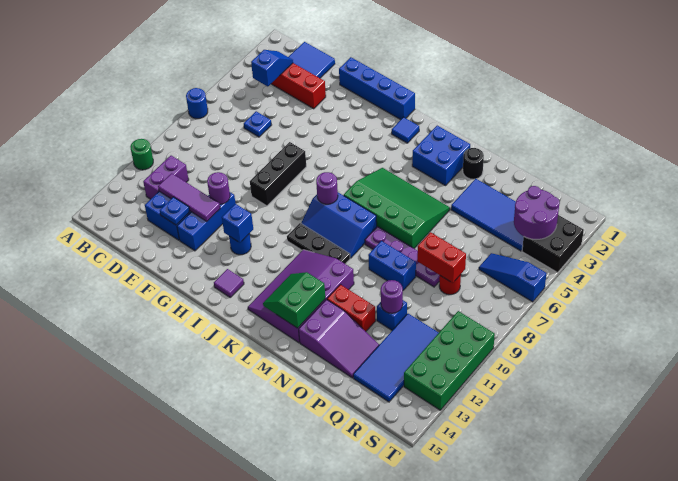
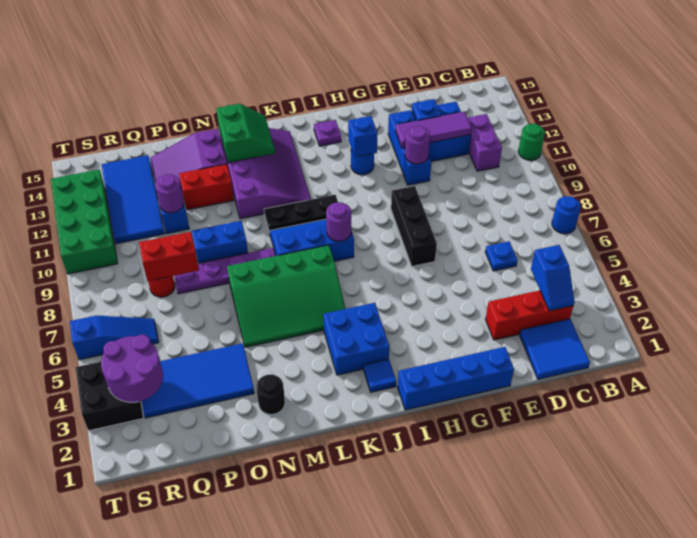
purple tile I14 level 1 -> purple plate I14 level 1
blue brick L2:M3 level 1 -> blue brick J3:K4 level 1

